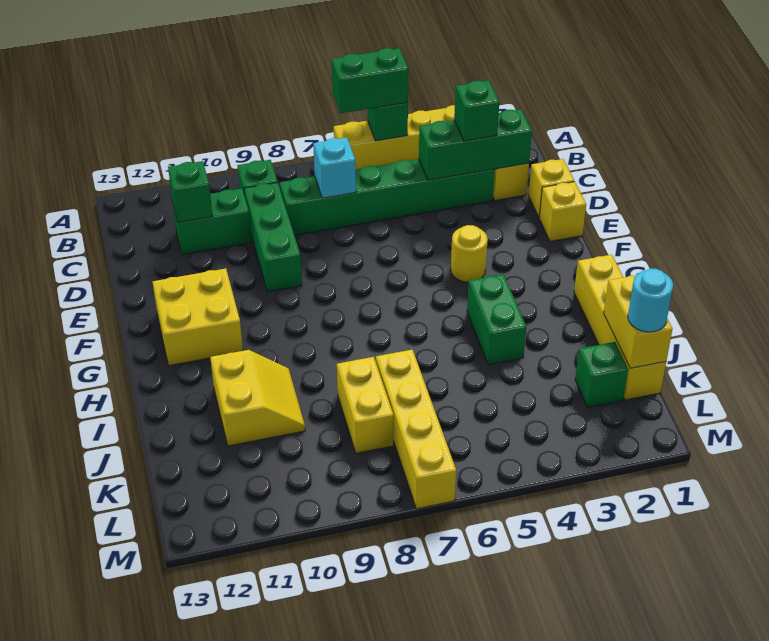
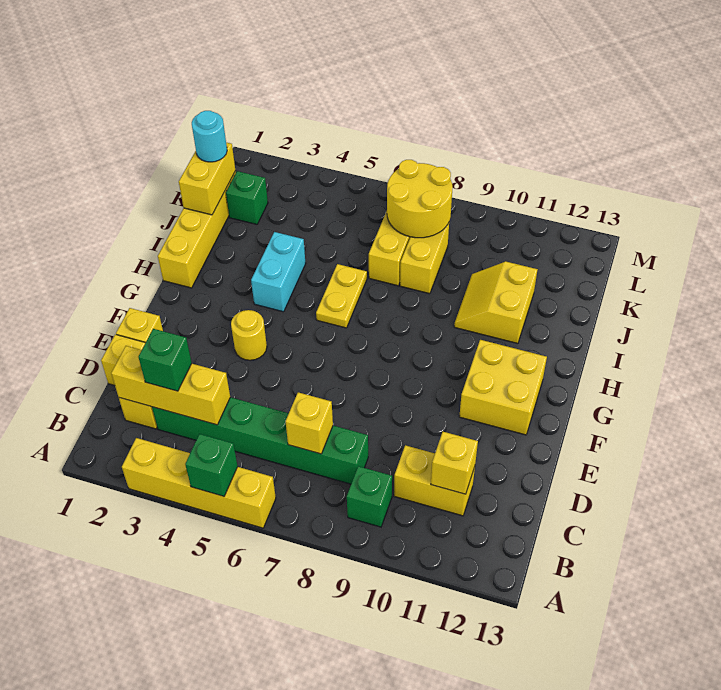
green brick A5:A6 level 3 -> none
green brick C2:C4 level 2 -> yellow brick C2:C4 level 2
cyan brick C7 level 2 -> yellow brick C7 level 2
green brick C9:E9 level 1 -> none
green brick C10:C11 level 1 -> yellow brick C10:C11 level 1
green brick C11 level 2 -> yellow brick C11 level 2
green brick H4:I4 level 1 -> cyan brick H4:I4 level 1
none -> yellow plate H6:I6 level 1
none -> yellow round brick K7:L8 level 2

